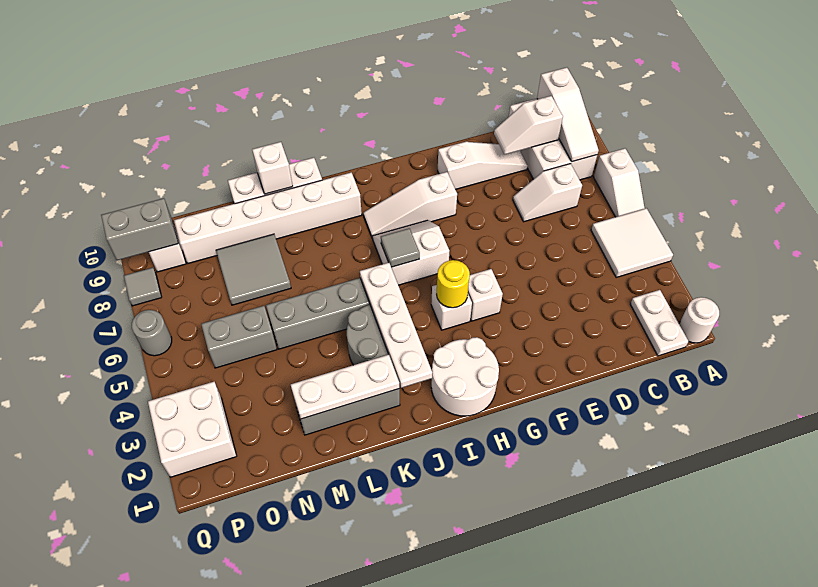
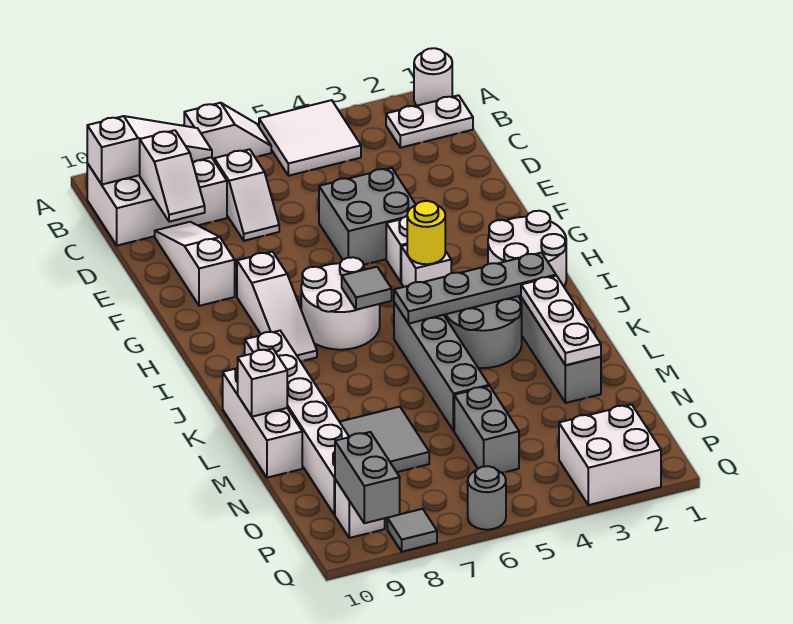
none -> grey brick E4:F5 level 1
white slope H6:I7 level 1 top 6 -> white round brick H6:I7 level 1
white plate J2:J5 level 2 -> grey plate J2:J5 level 2

